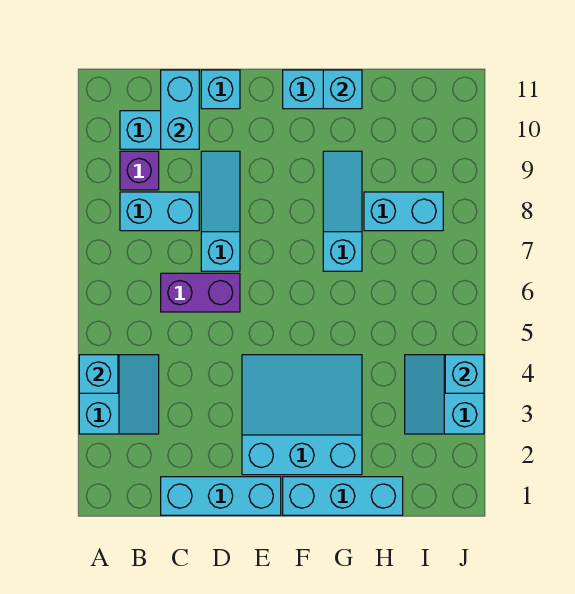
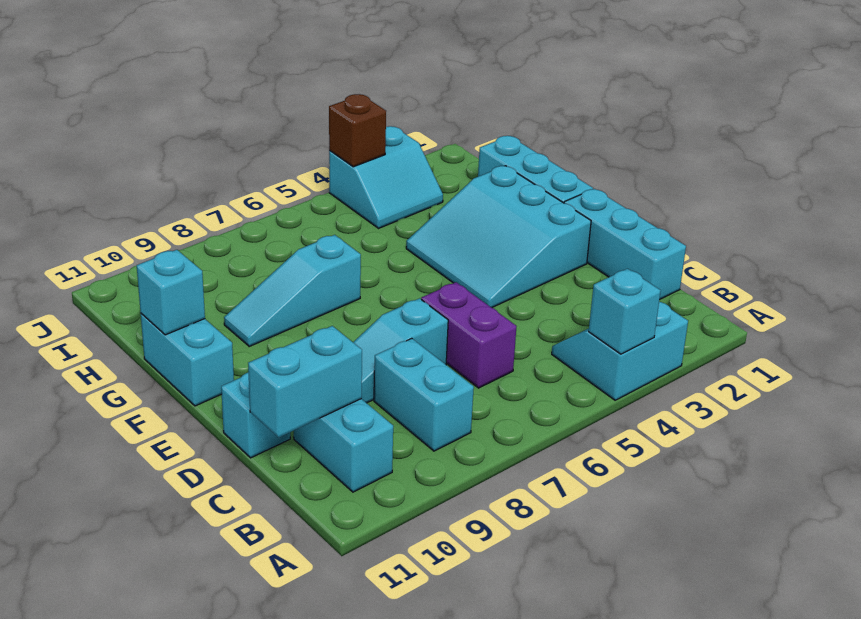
purple brick B9 level 1 -> none
cyan brick H8:I8 level 1 -> none
cyan brick J4 level 2 -> brown brick J4 level 2

